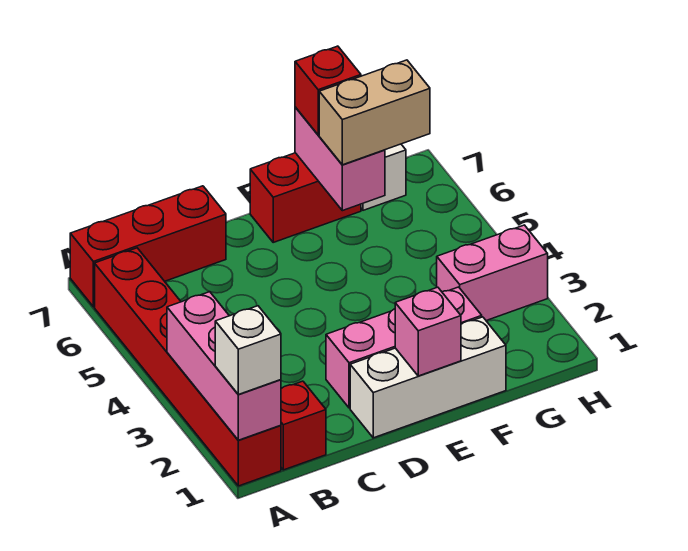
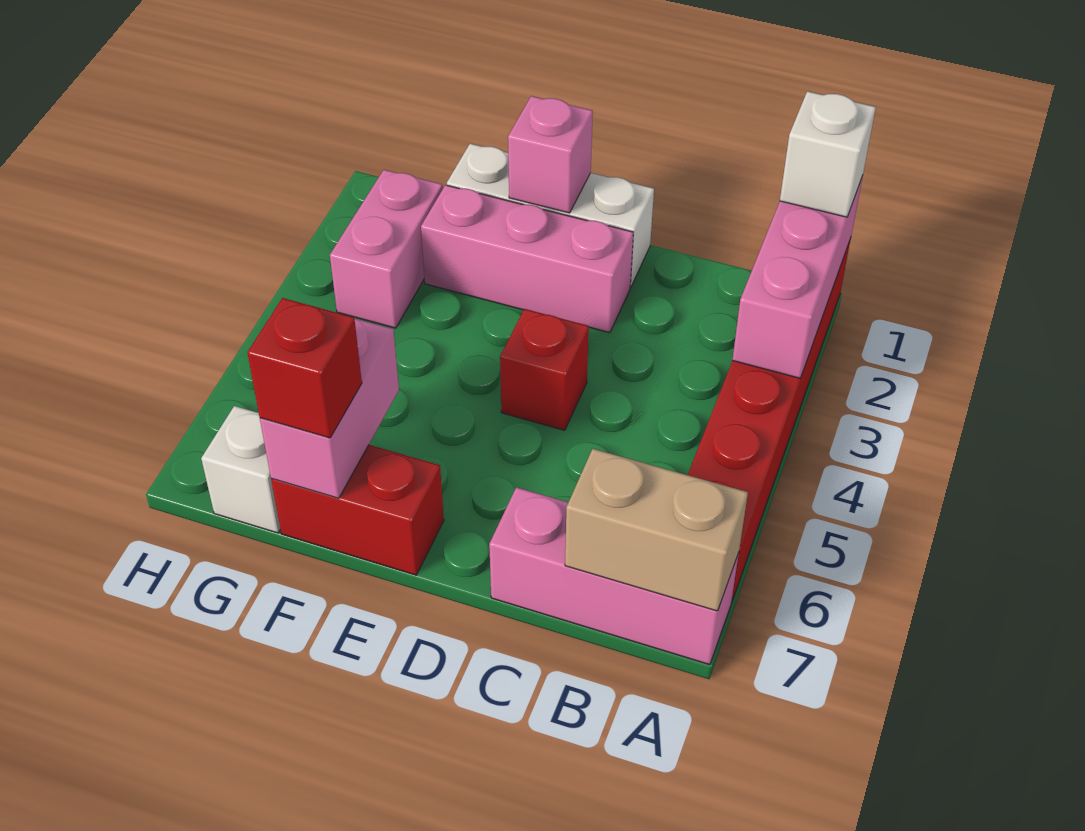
red brick A7:C7 level 1 -> pink brick A7:C7 level 1
red brick B1 level 1 -> red brick D4 level 1
tan brick F6:G6 level 3 -> tan brick A7:B7 level 2
pink brick G3:H3 level 1 -> pink brick G2:G3 level 1

